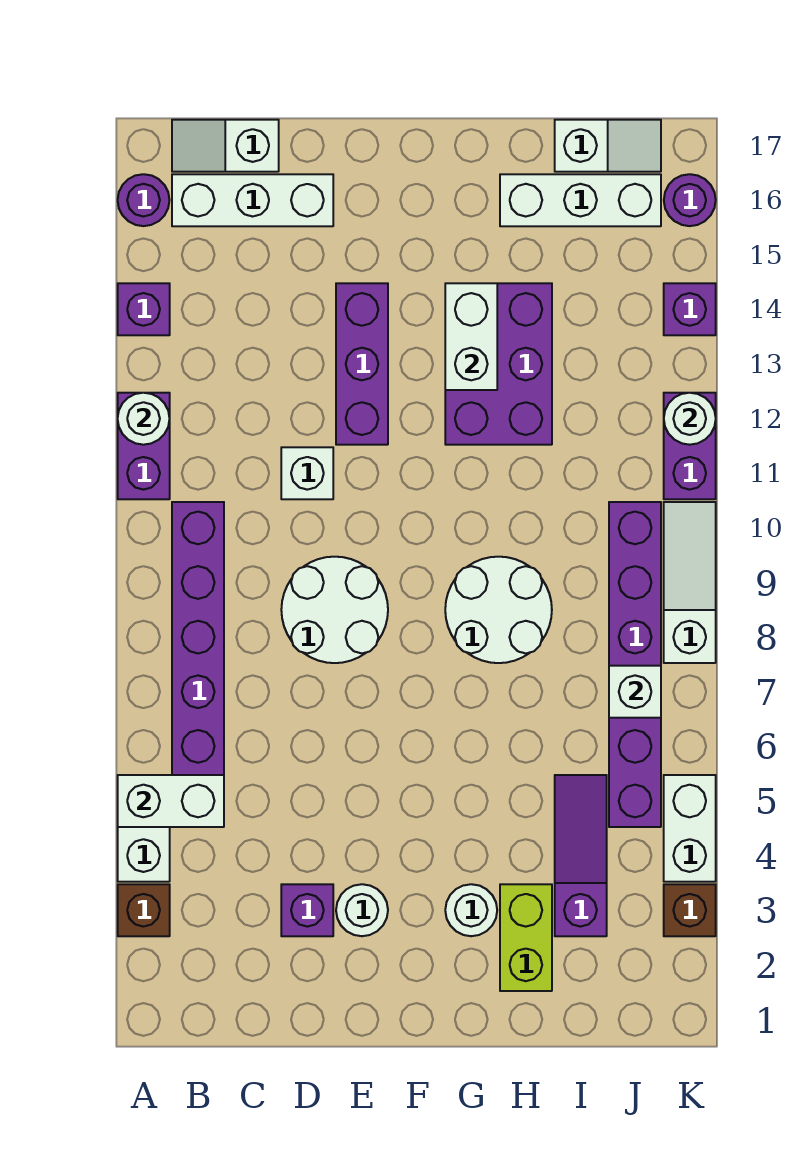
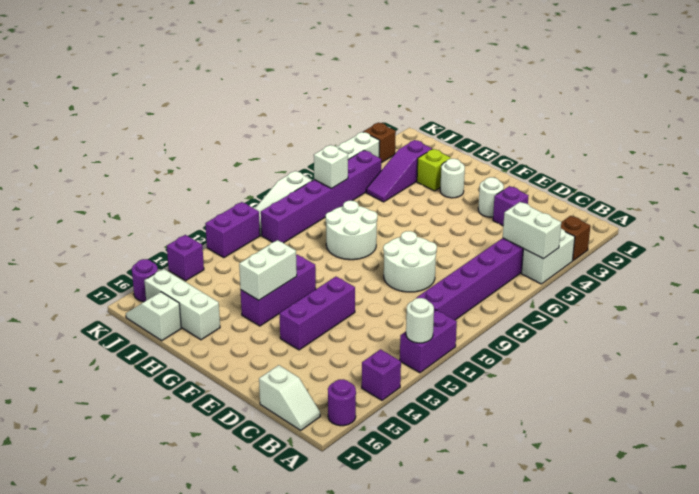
white brick B16:D16 level 1 -> none
white brick D11 level 1 -> none
purple brick G12:H14 level 1 -> purple brick G12:G14 level 1
lime brick H2:H3 level 1 -> lime brick H3 level 1
white round brick K12 level 2 -> none

